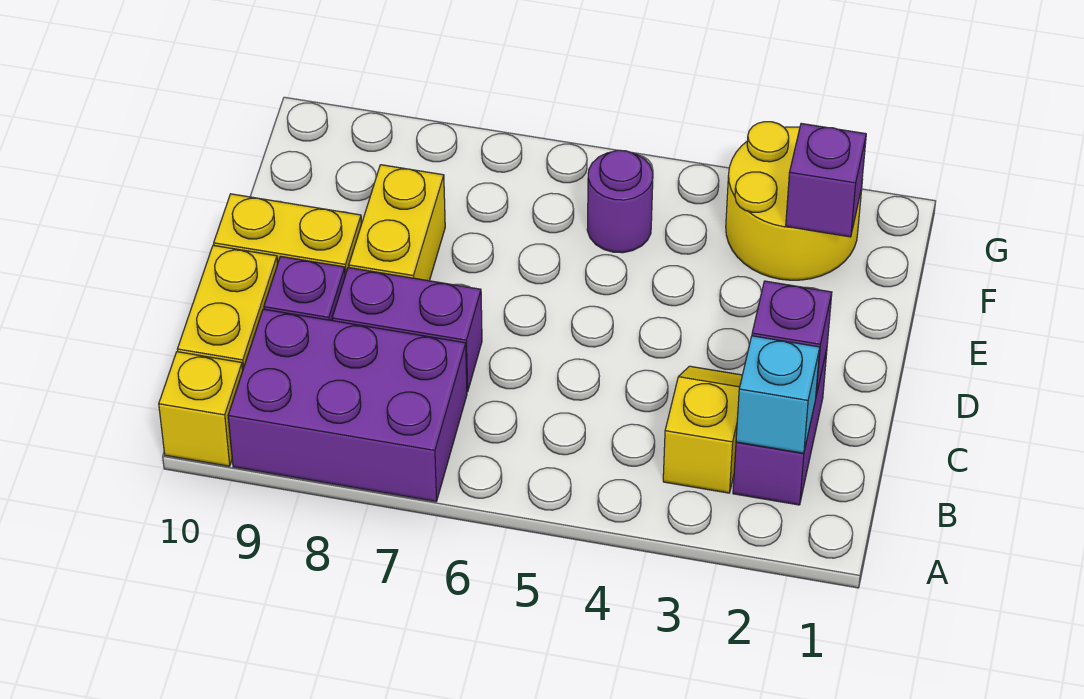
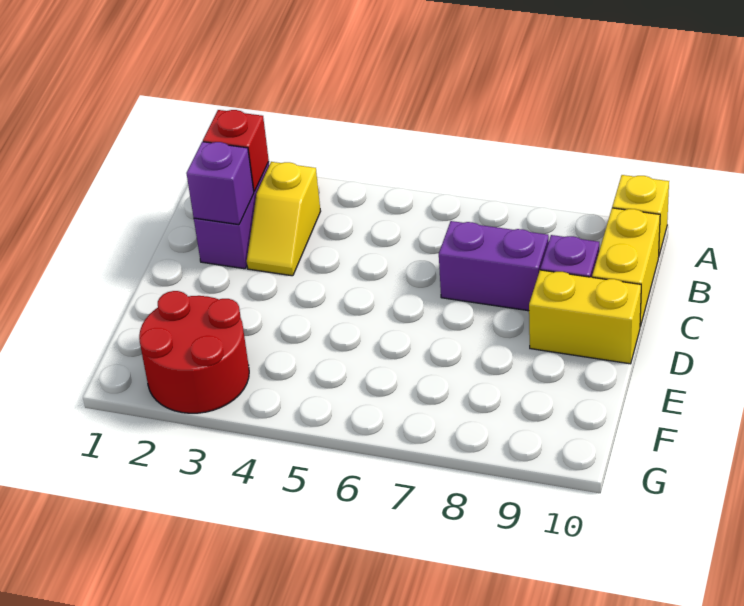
purple brick A7:B9 level 1 -> none
cyan brick B2 level 2 -> red brick B2 level 2
yellow brick D8:E8 level 1 -> none
yellow round brick F2:G3 level 1 -> red round brick F2:G3 level 1
purple brick F2 level 2 -> none
purple round brick F5 level 1 -> none

